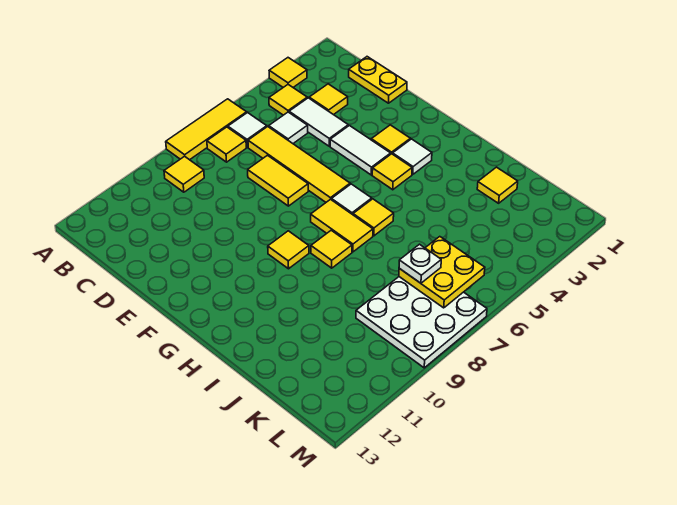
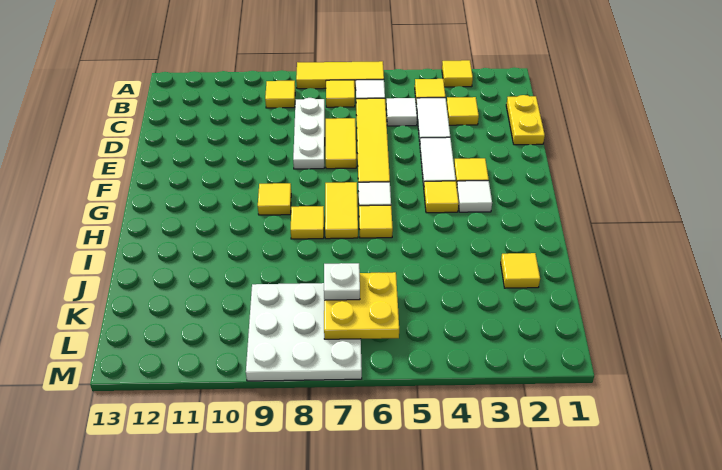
none -> white plate C8:E8 level 1

